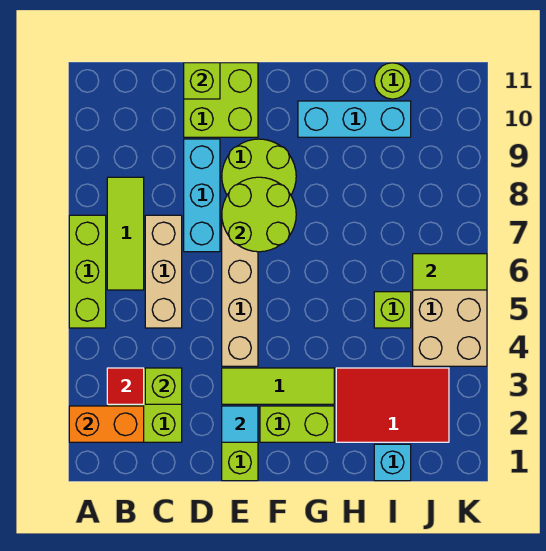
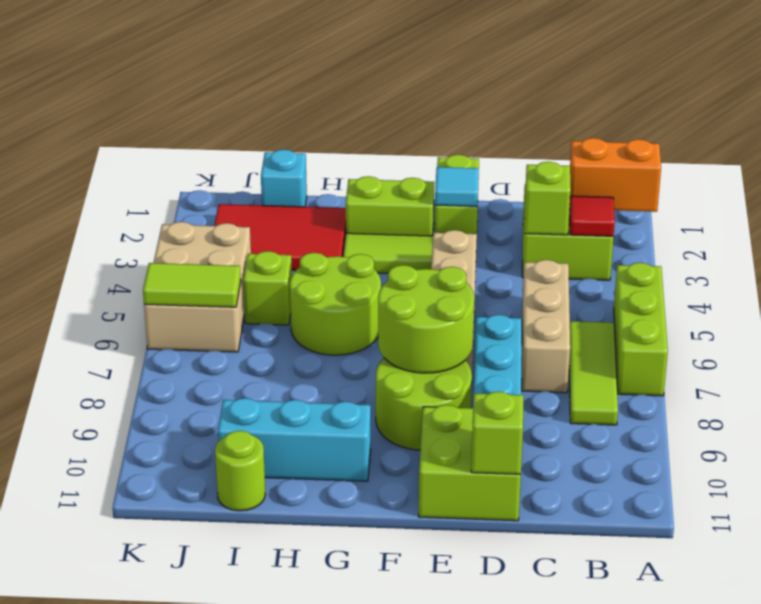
none -> lime round brick G5:H6 level 1

